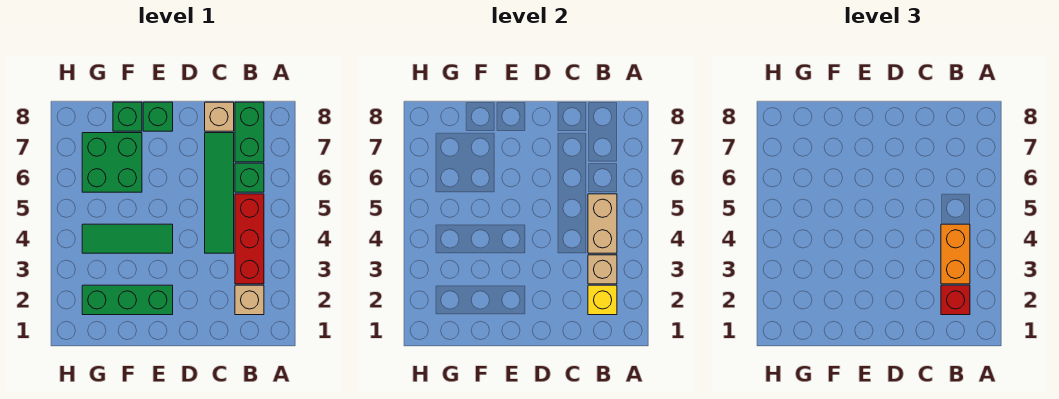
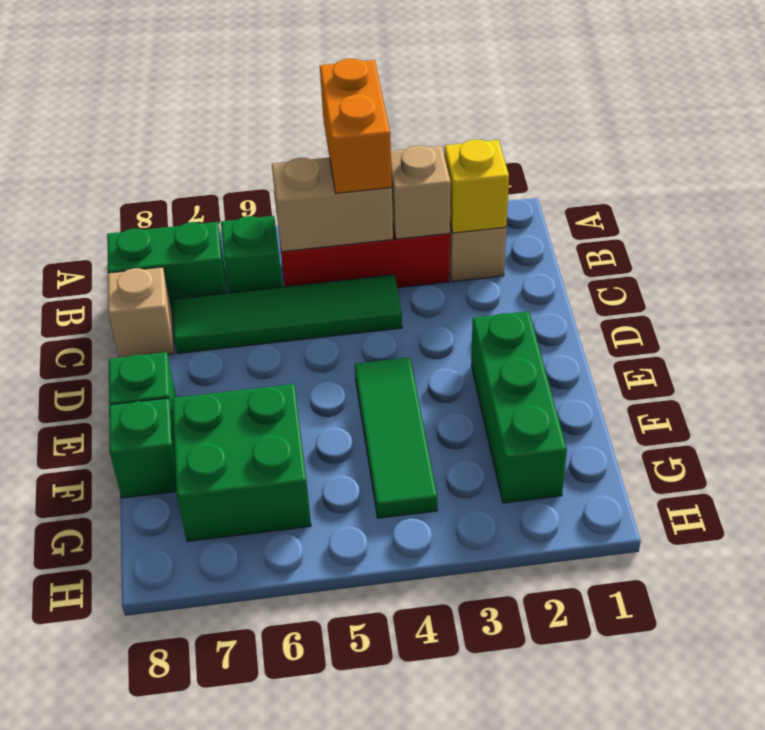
red brick B2 level 3 -> none
orange brick B3:B4 level 3 -> orange brick A4:B4 level 3

